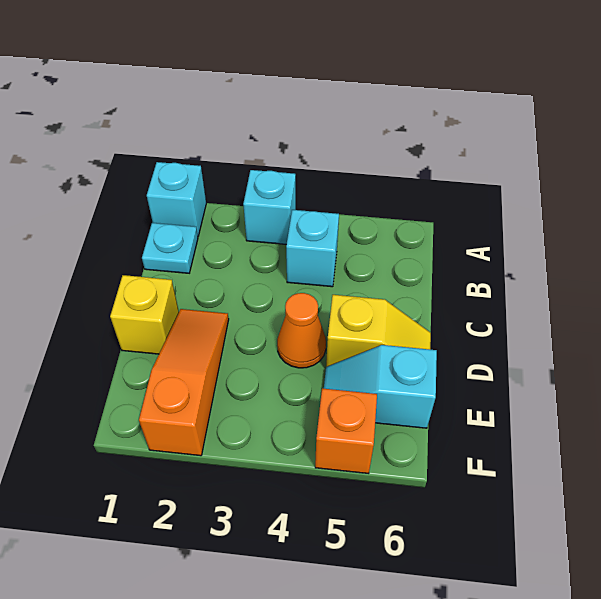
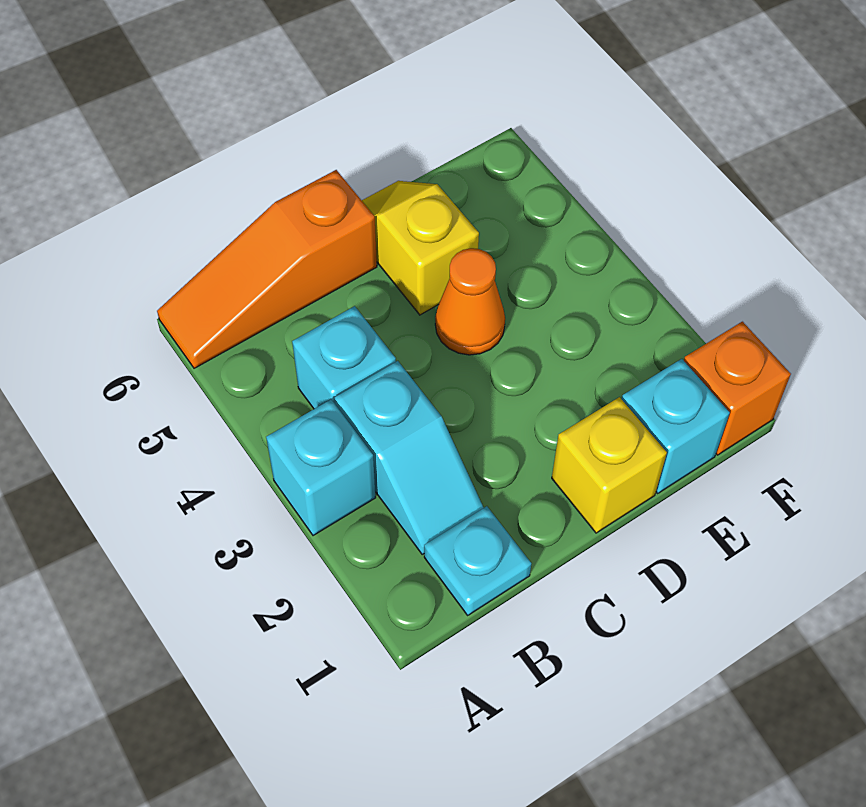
cyan brick A1 level 1 -> cyan brick E1 level 1
orange slope D2:F2 level 1 top F -> orange slope A6:C6 level 1 top C
cyan slope E5:E6 level 1 top 6 -> cyan slope B2:B3 level 1 top 3
orange brick F5 level 1 -> orange brick F1 level 1

